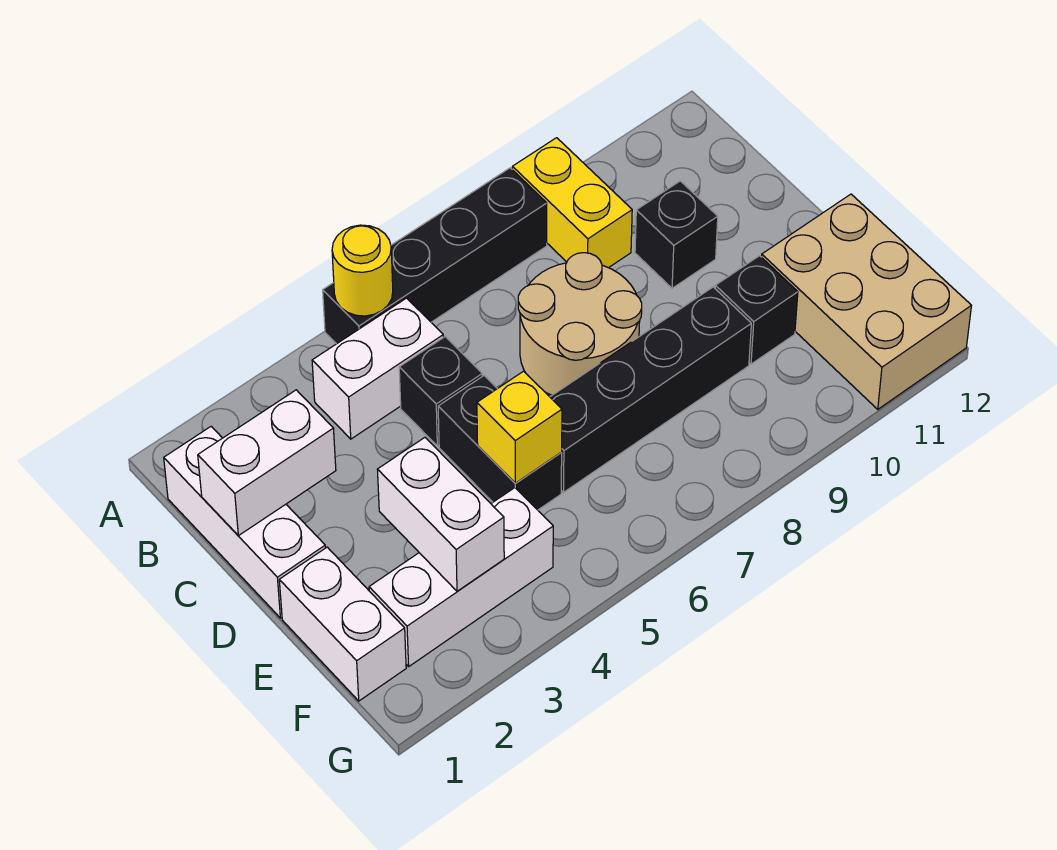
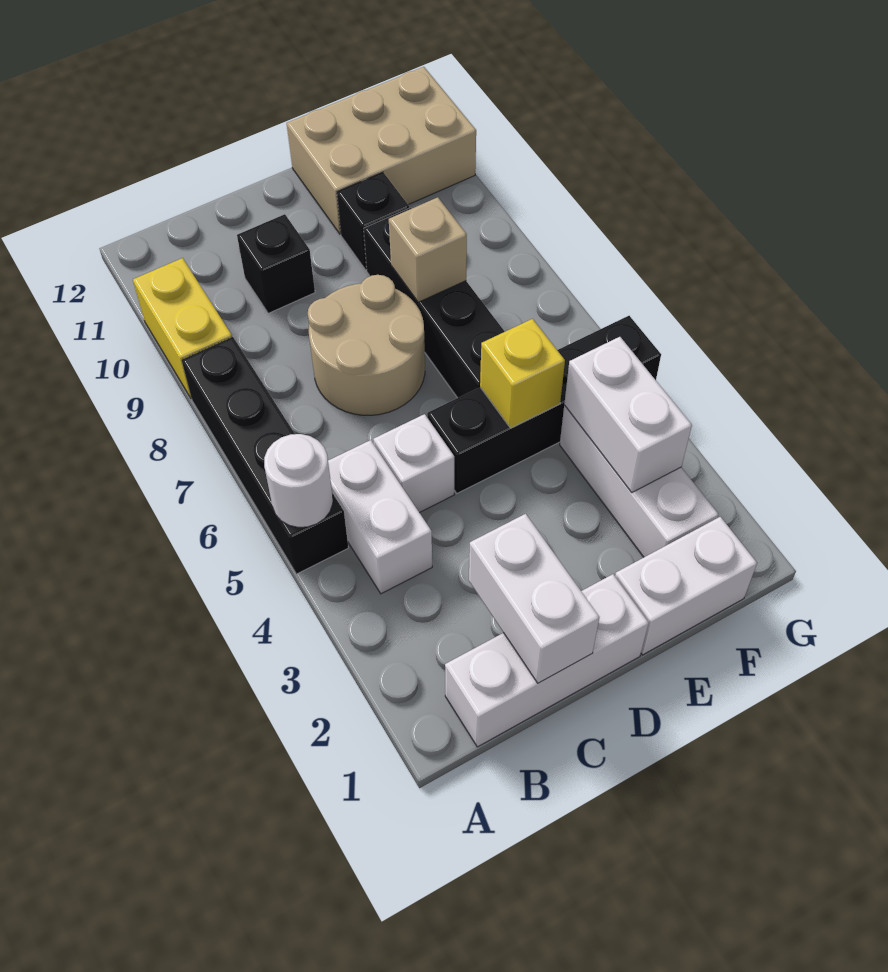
yellow round brick A5 level 2 -> white round brick A5 level 2
yellow brick A9:B9 level 1 -> yellow brick A9:A10 level 1
black brick C5 level 1 -> white brick C5 level 1
black brick D5:E5 level 1 -> black brick D5:G5 level 1
white brick E3:F3 level 2 -> white brick F3:F4 level 2
none -> tan brick E8 level 2

